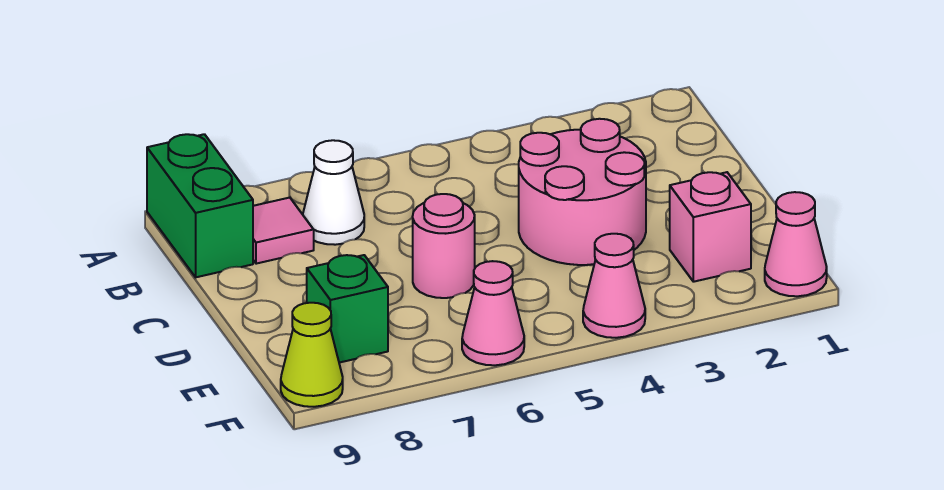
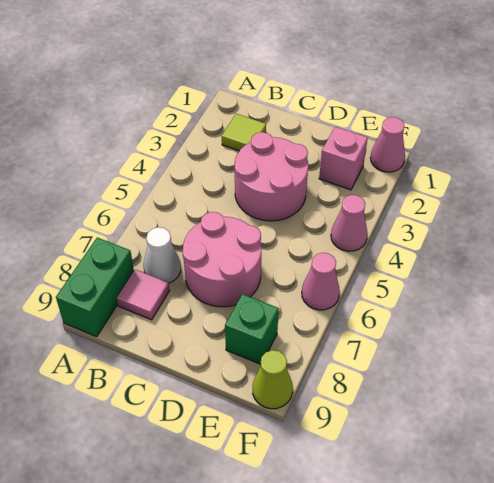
green brick A9:B9 level 1 -> green brick A8:A9 level 1
none -> lime tile B2 level 1
pink round brick D6 level 1 -> pink round brick C6:D7 level 1

